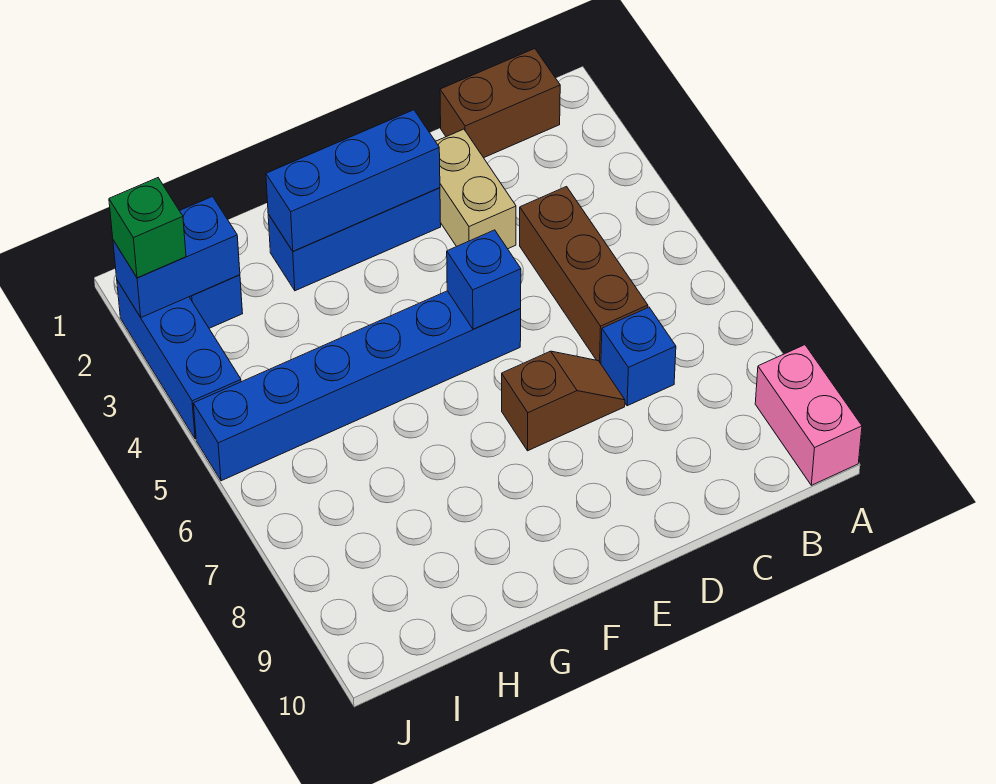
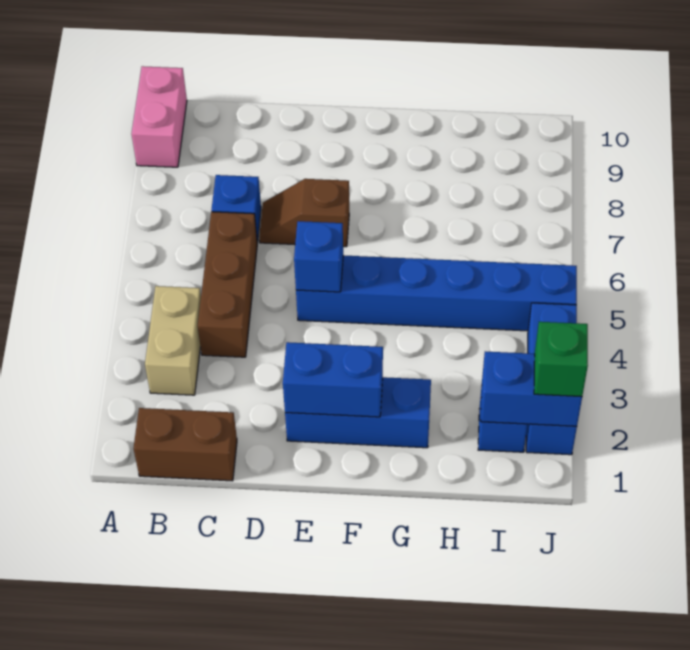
tan brick D2:D3 level 1 -> tan brick B3:B4 level 1
blue brick E2:G2 level 2 -> blue brick E2:F2 level 2

